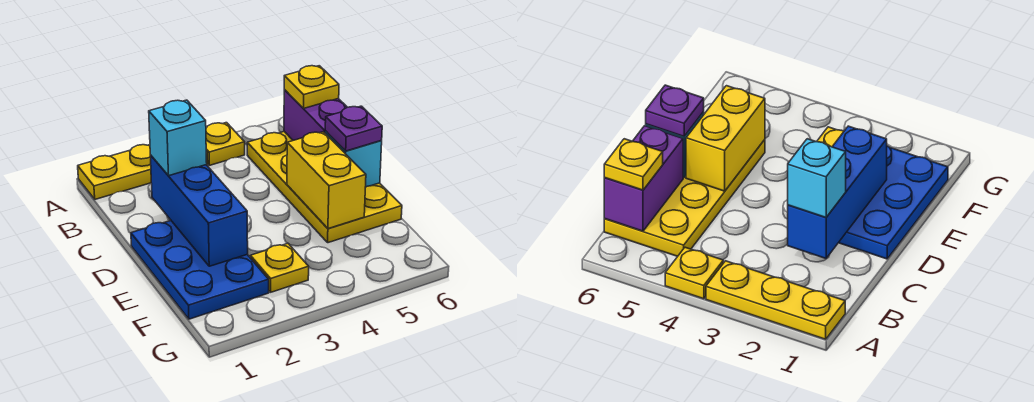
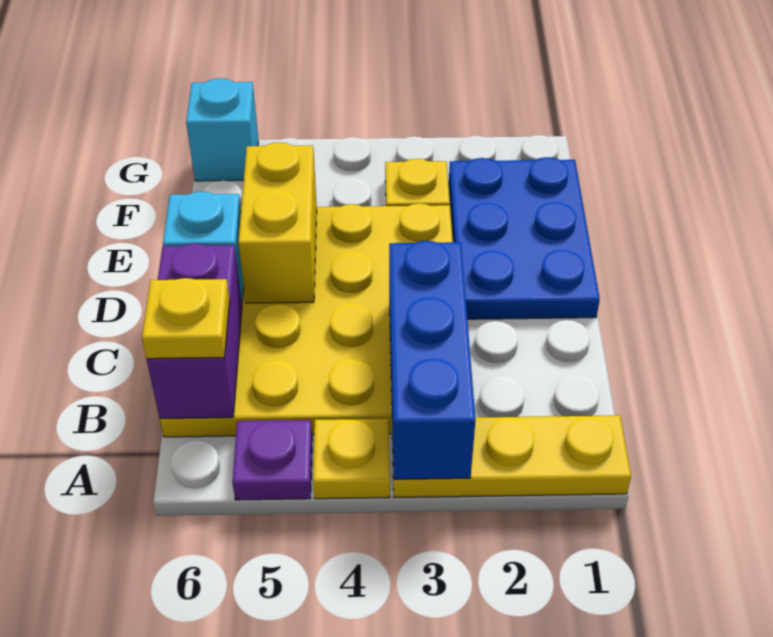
yellow plate B5:E6 level 1 -> yellow plate B3:E6 level 1
blue brick C2:E2 level 2 -> blue brick A3:C3 level 2
cyan brick C2 level 3 -> cyan brick G6 level 1
purple plate D6 level 3 -> purple plate A5 level 1

